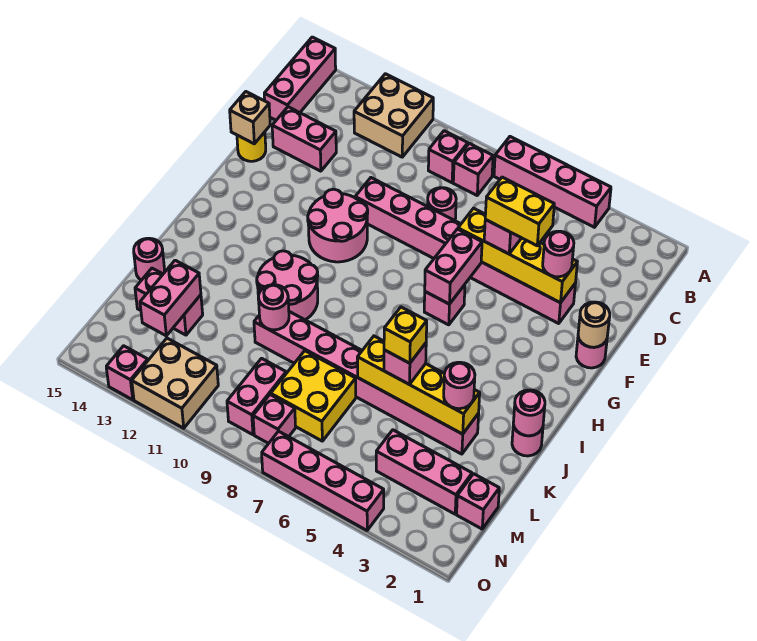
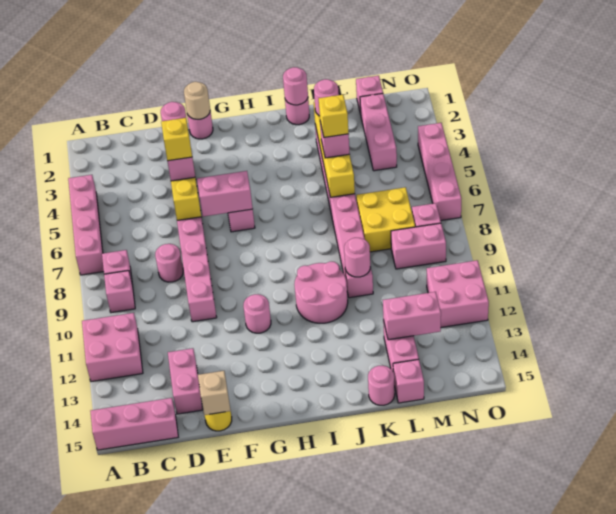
tan brick A11:B12 level 1 -> pink brick A11:B12 level 1
yellow brick E4:E5 level 4 -> yellow brick E5 level 4
pink round brick F10:G11 level 1 -> pink round brick G11 level 1
tan brick N11:O12 level 1 -> pink brick N11:O12 level 1
pink brick O13 level 1 -> pink brick L15 level 1

